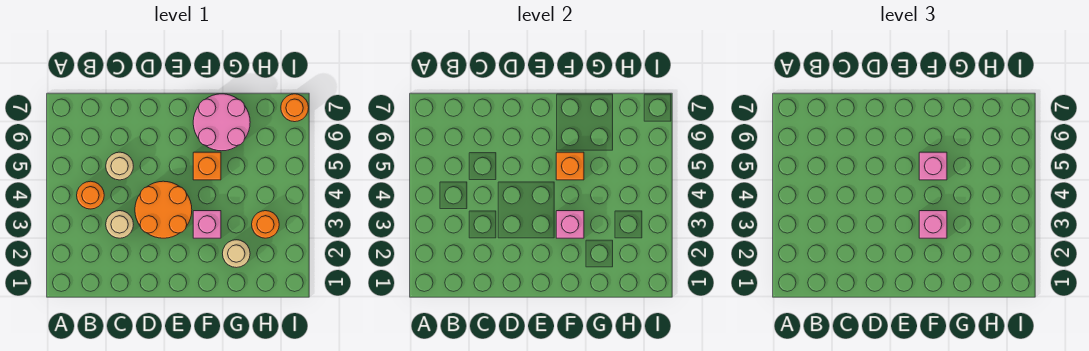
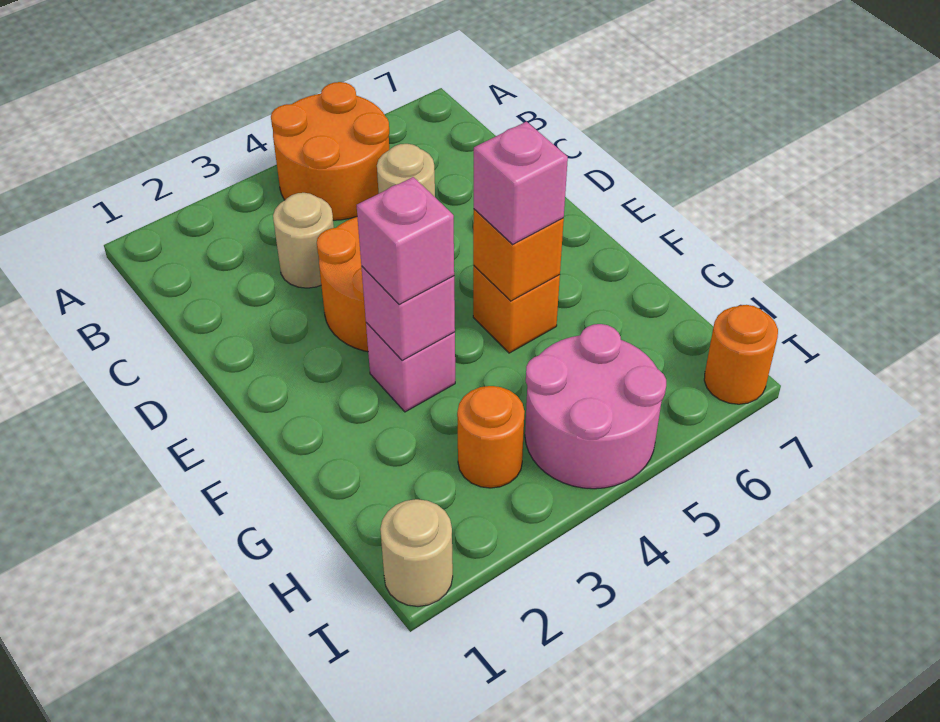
orange round brick B4 level 1 -> orange round brick A4:B5 level 1
pink round brick F6:G7 level 1 -> pink round brick H4:I5 level 1
tan round brick G2 level 1 -> tan round brick I1 level 1

